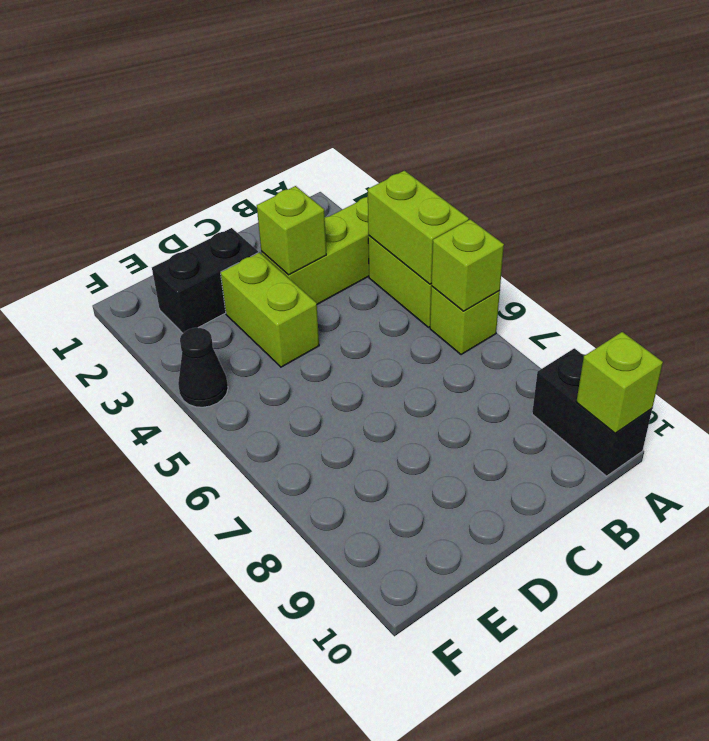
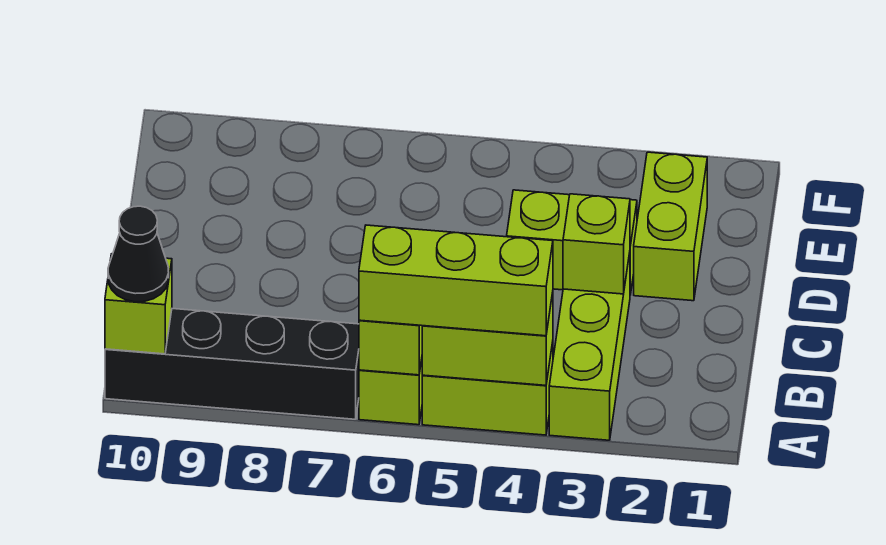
none -> lime brick A4:A6 level 3
black brick A9:A10 level 1 -> black brick A7:A10 level 1
black brick D2:E2 level 1 -> lime brick D2:E2 level 1
black cone F4 level 1 -> black cone A10 level 3

